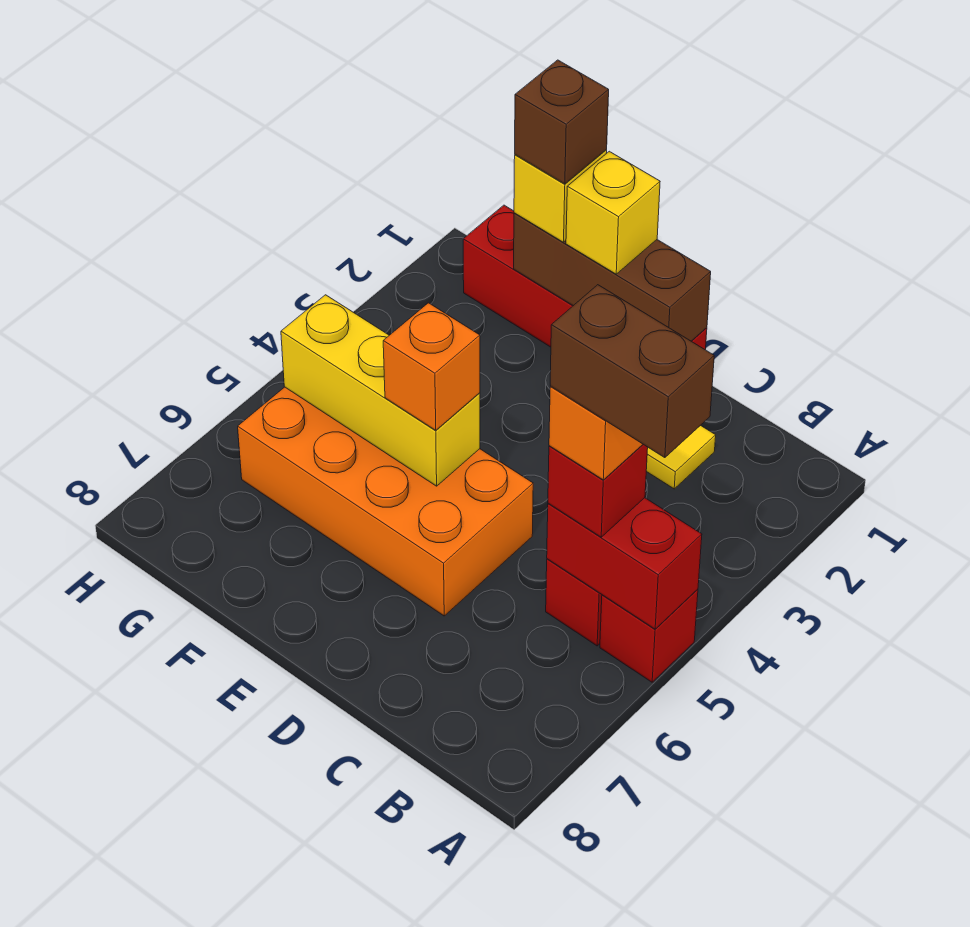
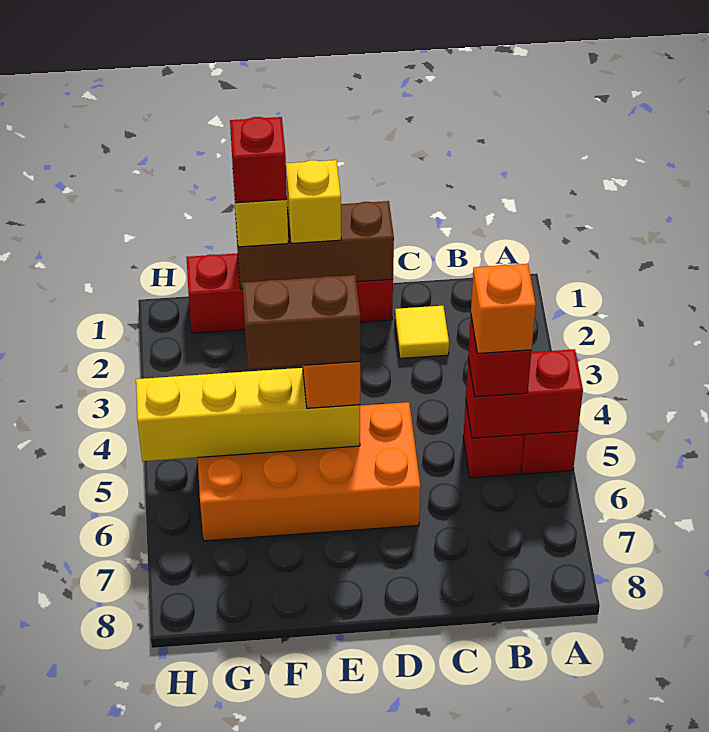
brown brick A5:B5 level 5 -> brown brick E5:F5 level 4
yellow brick E5:G5 level 2 -> yellow brick E5:H5 level 2
brown brick F1 level 4 -> red brick F1 level 4

